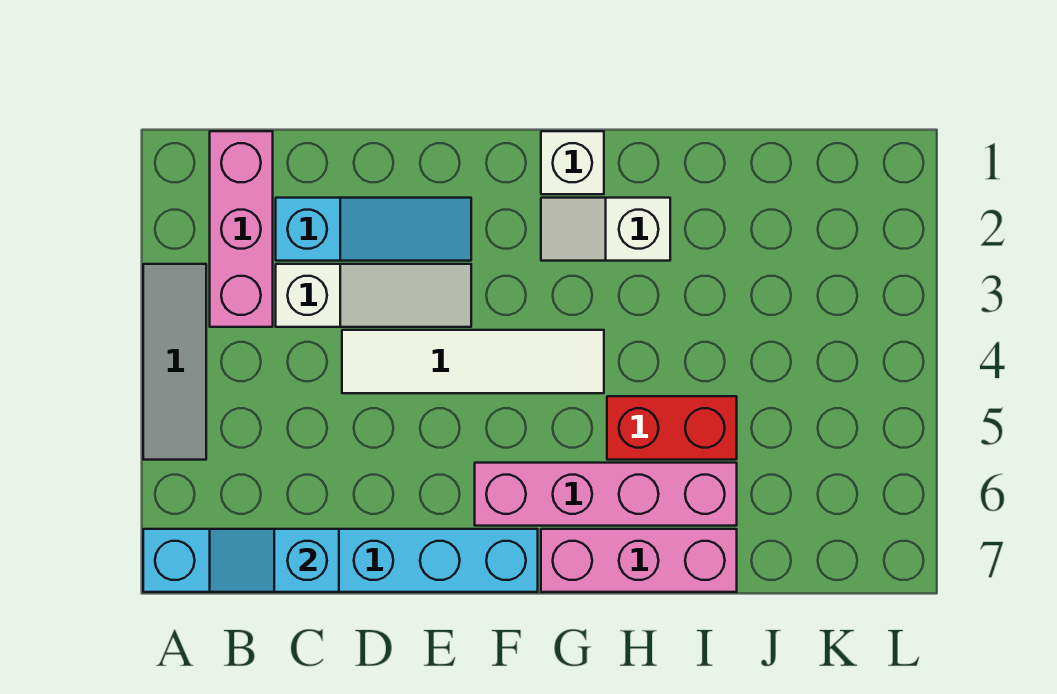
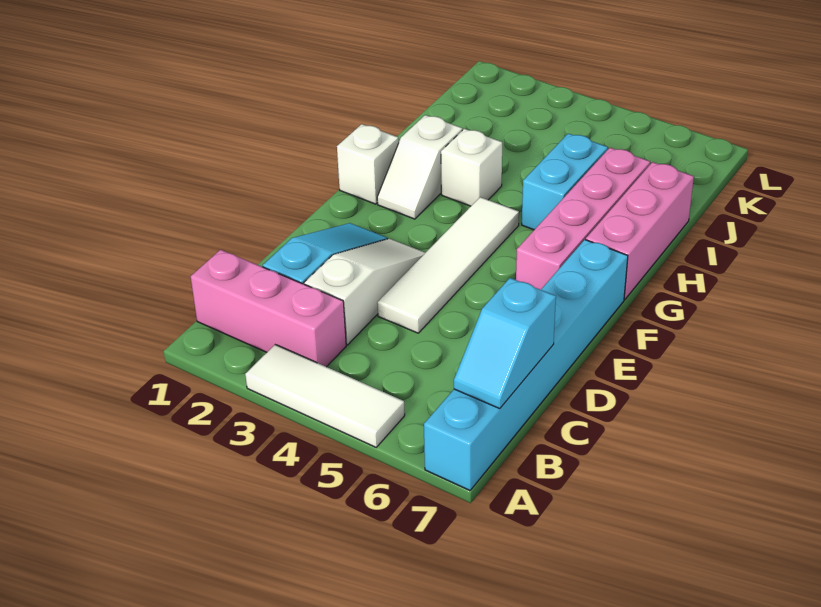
grey tile A3:A5 level 1 -> white tile A3:A5 level 1
none -> white brick H3 level 1
red brick H5:I5 level 1 -> cyan brick H5:I5 level 1

